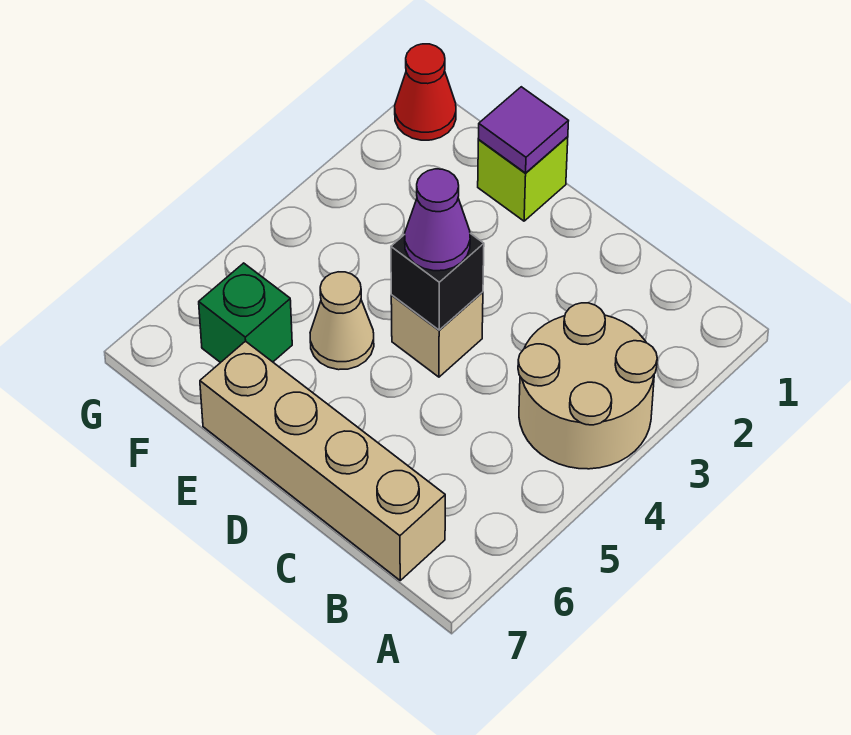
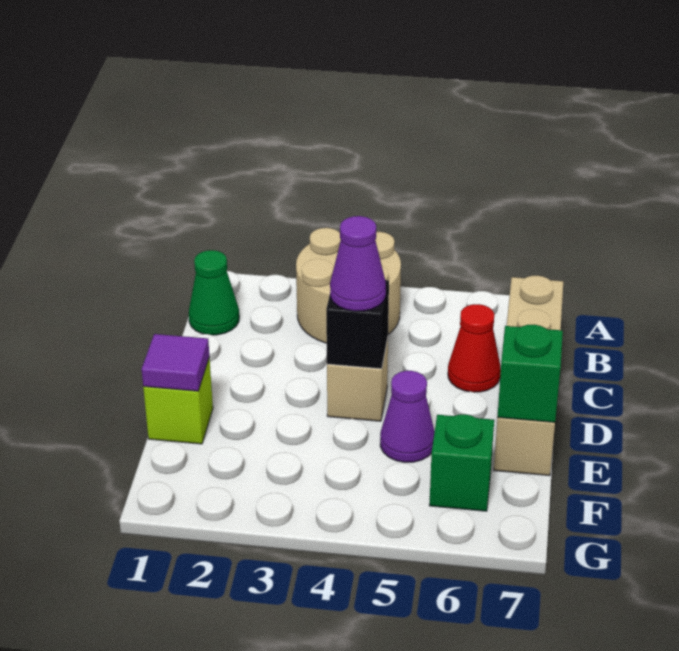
none -> green cone B1 level 1
tan cone E5 level 1 -> purple cone E5 level 1
none -> green brick E7 level 2
red cone G1 level 1 -> red cone C6 level 1

